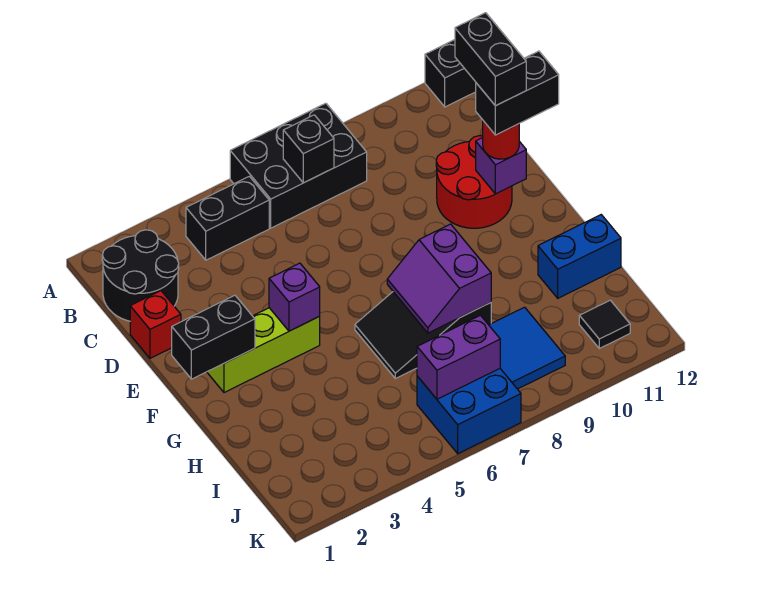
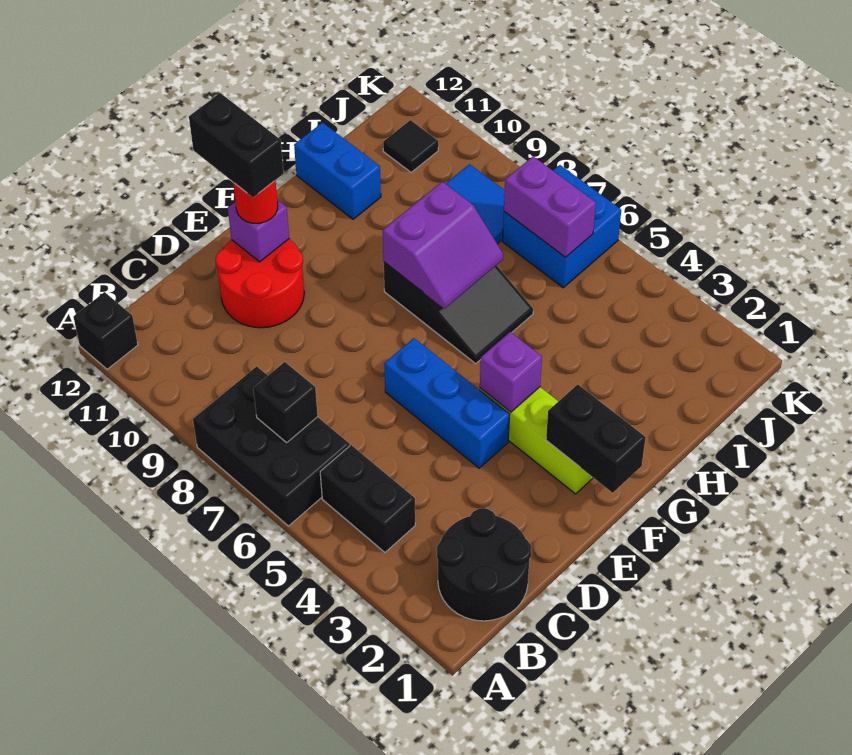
red brick D1 level 1 -> none
black brick D11:E11 level 5 -> none
none -> blue brick E4:E6 level 1

